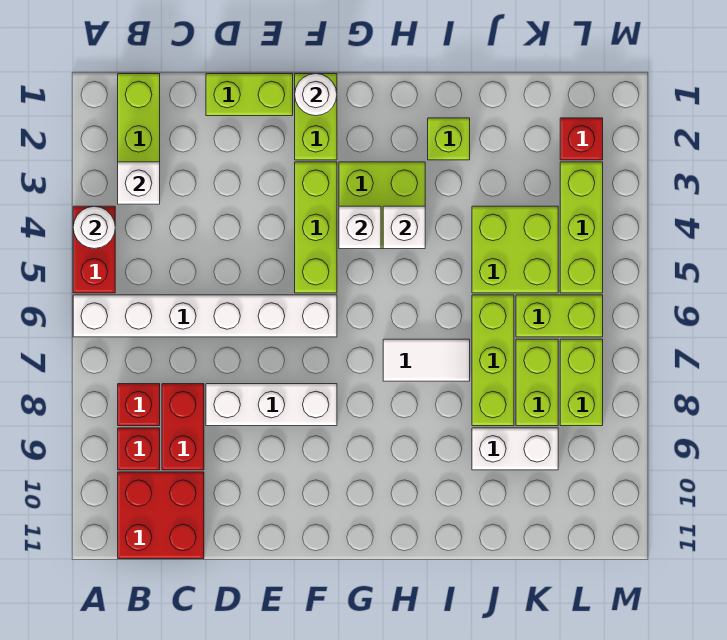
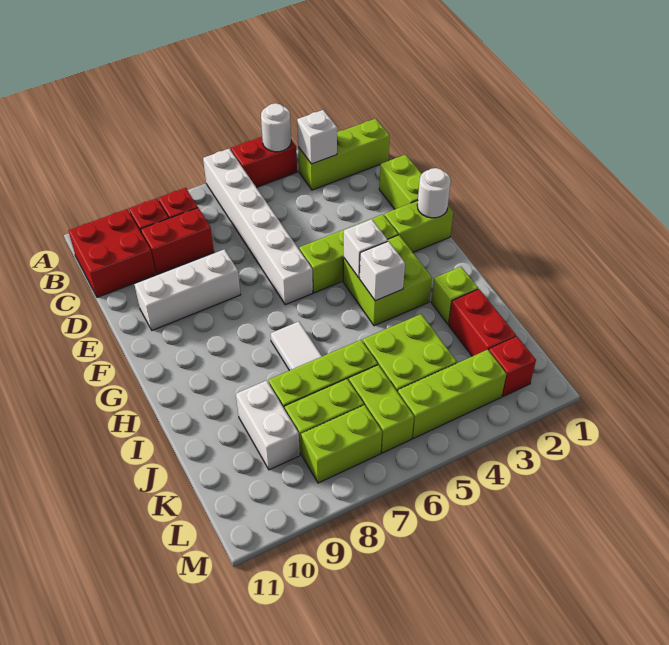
white brick D8:F8 level 1 -> white brick E8:E10 level 1
none -> red brick J2:K2 level 1

